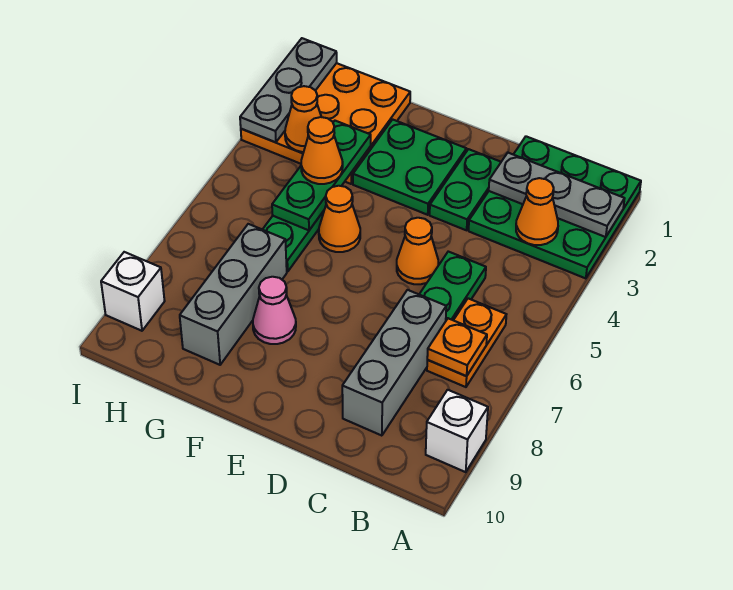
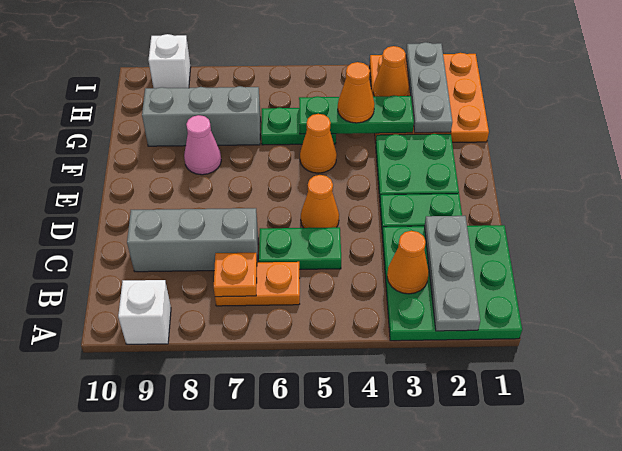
grey plate I1:I3 level 2 -> grey plate G2:I2 level 2

